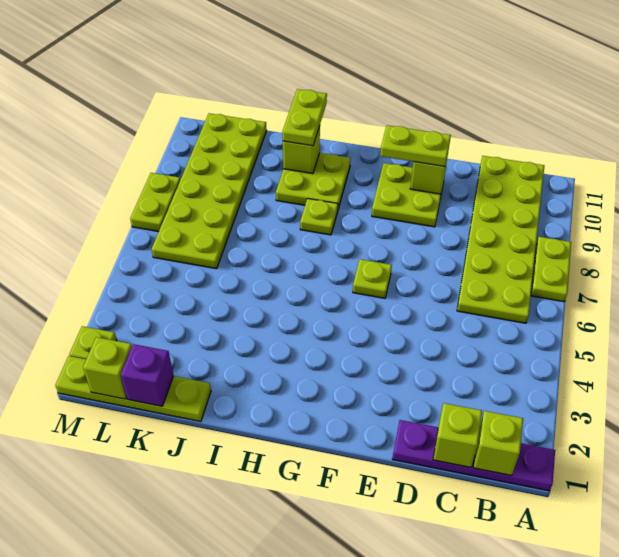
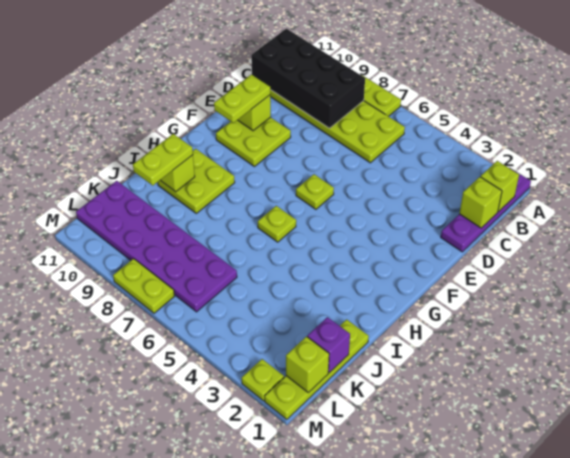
none -> black brick B8:C11 level 2
lime plate H8 level 1 -> lime plate H6 level 1
lime plate I10:I11 level 3 -> lime plate I10:J10 level 3
lime plate K6:L11 level 1 -> purple plate K6:L11 level 1

